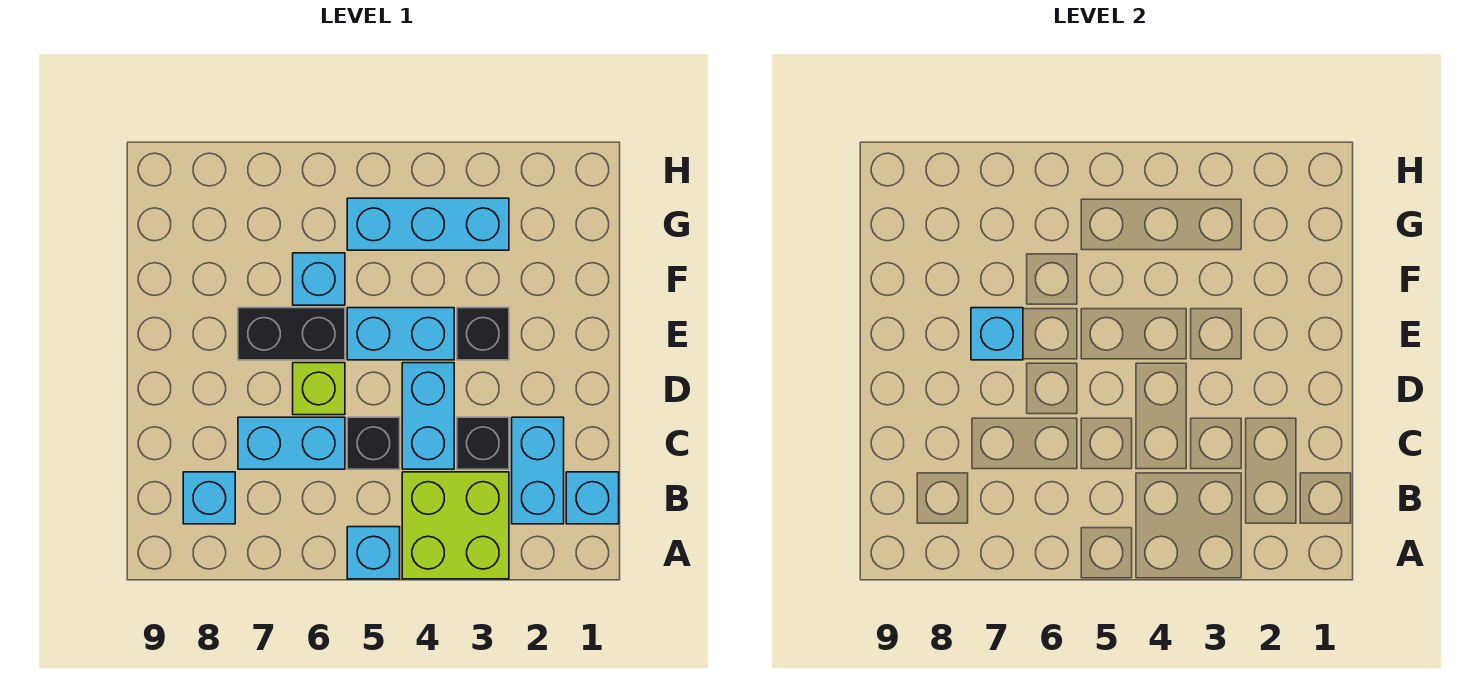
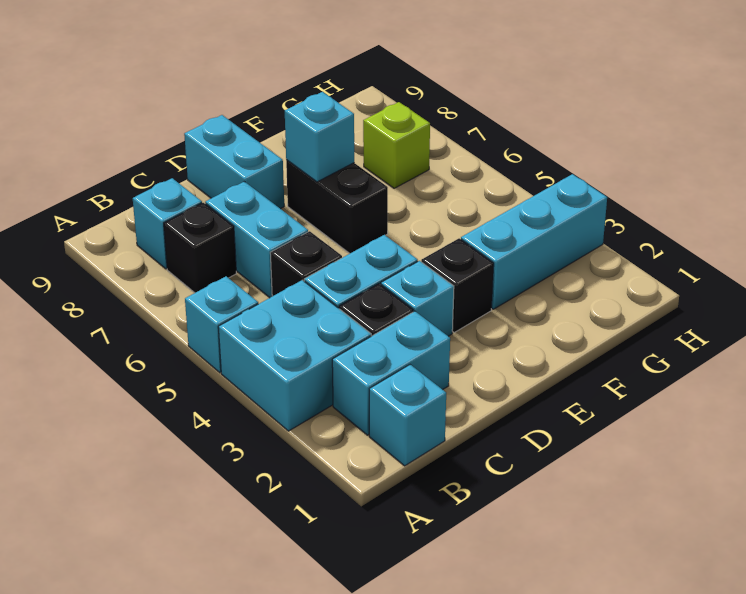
lime brick A3:B4 level 1 -> cyan brick A3:B4 level 1
none -> black brick B7 level 1
lime brick D6 level 1 -> lime brick G7 level 1
cyan brick E4:E5 level 1 -> cyan brick D8:D9 level 1
cyan brick F6 level 1 -> cyan brick D3 level 1
cyan brick G3:G5 level 1 -> cyan brick F3:H3 level 1

